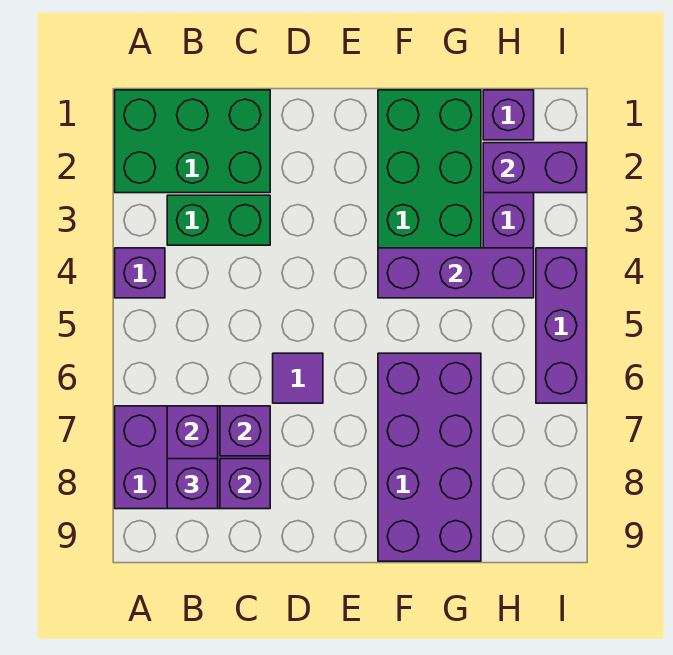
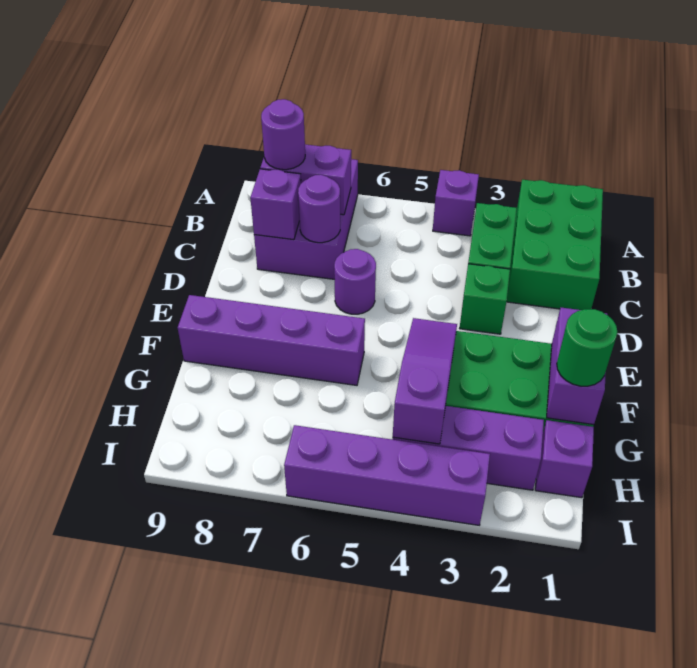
purple brick B8 level 3 -> purple round brick B8 level 3
purple brick C7 level 2 -> purple round brick C7 level 2
none -> green brick D3 level 1
purple tile D6 level 1 -> purple round brick D6 level 1
purple brick F4:H4 level 2 -> purple slope F4:H4 level 2 top H
purple brick F6:G9 level 1 -> purple brick F6:F9 level 1
none -> green round brick G1 level 3
purple brick H2:I2 level 2 -> purple brick F1:G1 level 2
purple brick I4:I6 level 1 -> purple brick I3:I6 level 1

